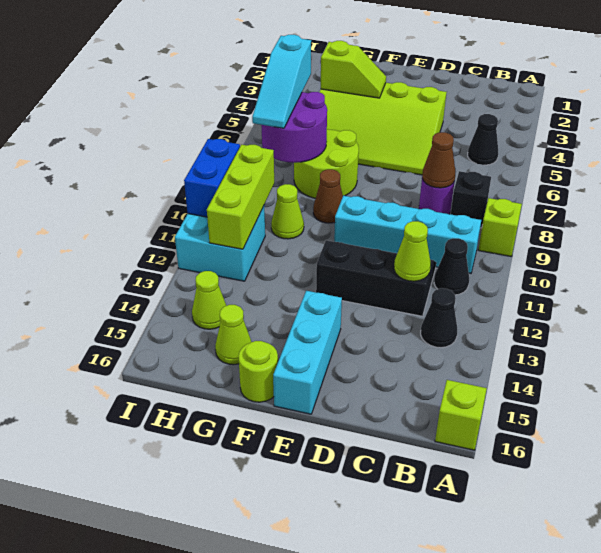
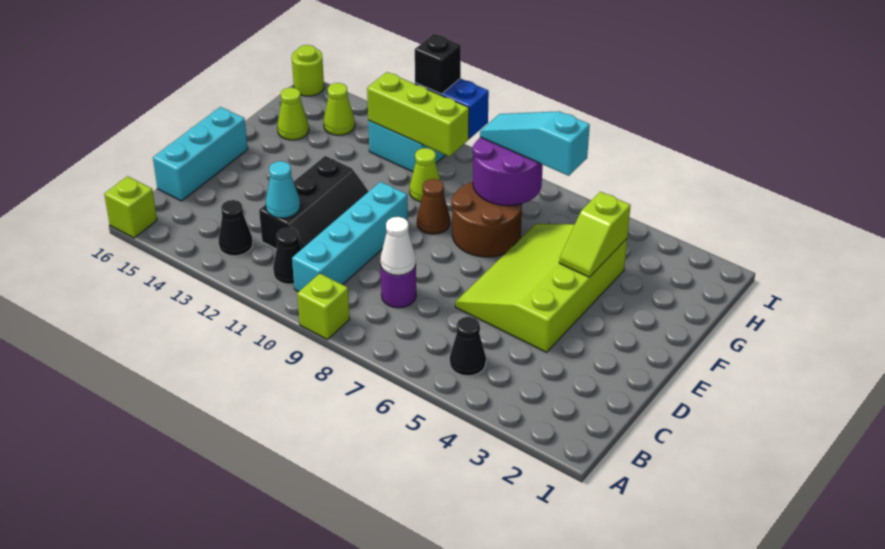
black brick B8 level 1 -> black brick I11 level 3
brown cone C8 level 2 -> white cone C8 level 2
lime cone C12 level 2 -> cyan cone C12 level 2
cyan brick E14:E16 level 1 -> cyan brick C16:E16 level 1
lime round brick F7:G8 level 1 -> brown round brick F7:G8 level 1
lime round brick F16 level 1 -> lime round brick I16 level 1

